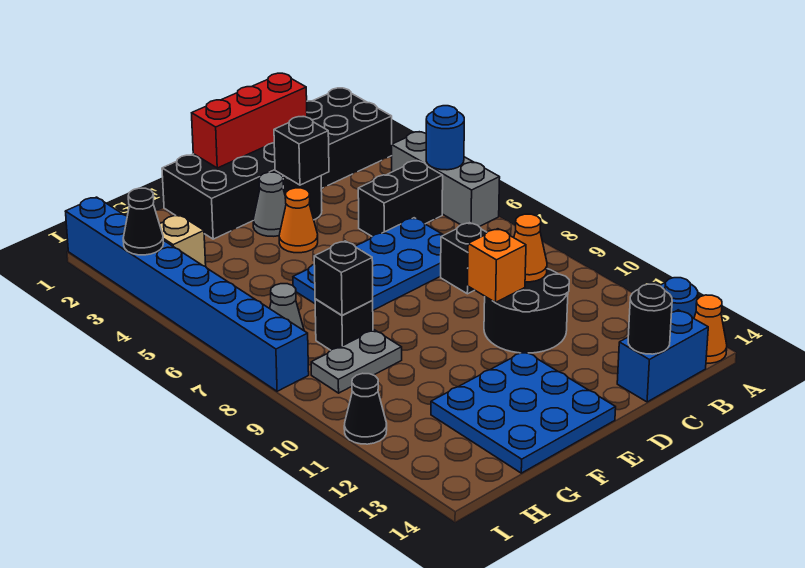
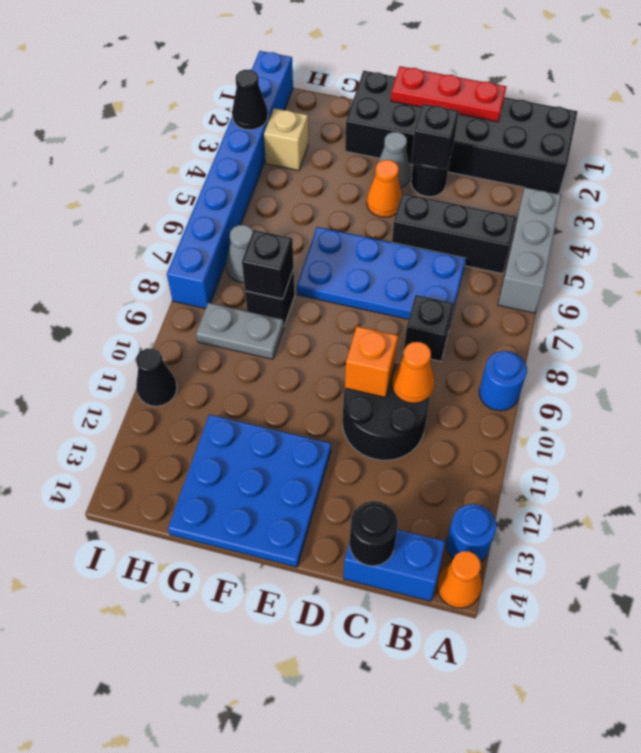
blue round brick A5 level 2 -> blue round brick A9 level 1
black brick B5:C5 level 1 -> black brick B5:D5 level 1
red brick C1:E1 level 2 -> red plate C1:E1 level 2

